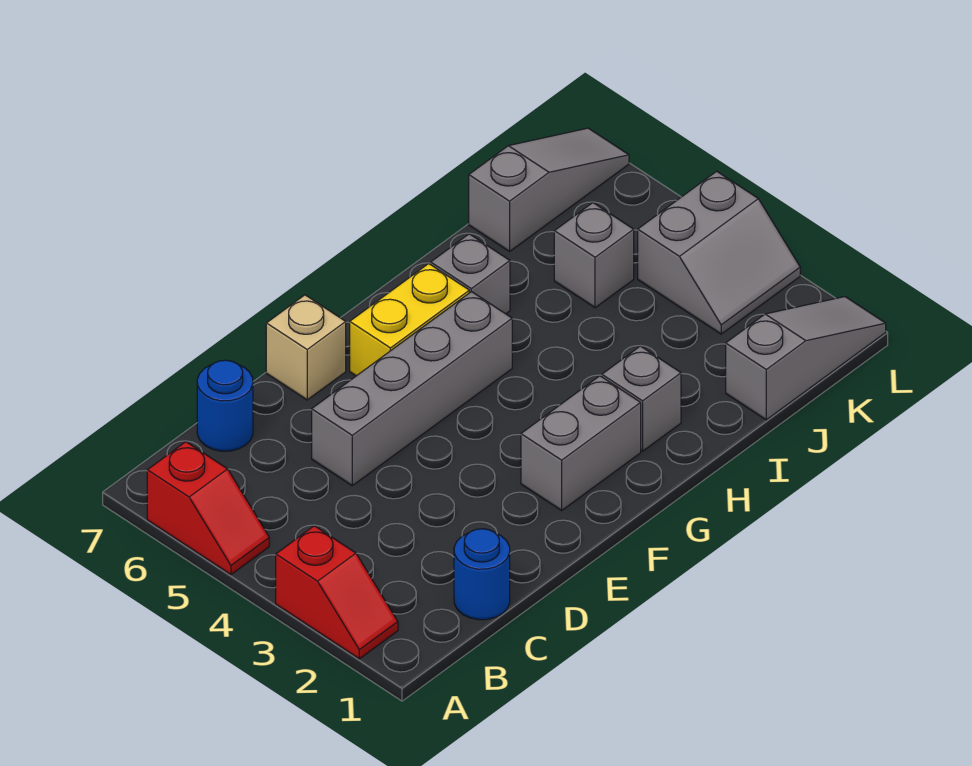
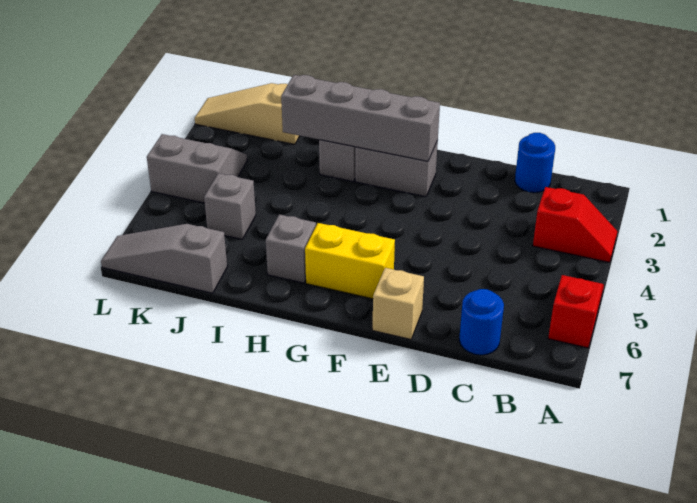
red slope A2:A3 level 1 top 3 -> red slope A3:B3 level 1 top B
grey brick D5:G5 level 1 -> grey brick F2:I2 level 2
grey slope J1:L1 level 1 top J -> tan slope J1:L1 level 1 top J

